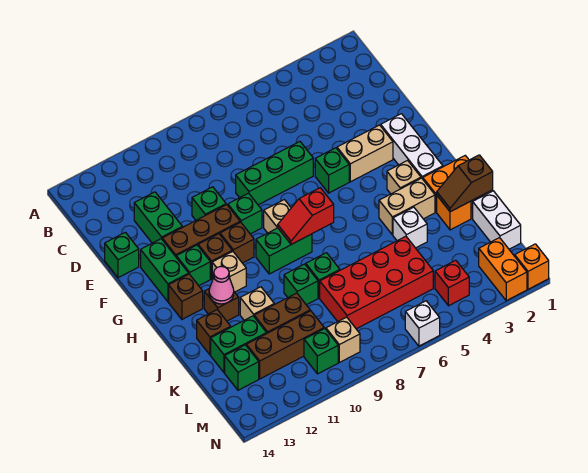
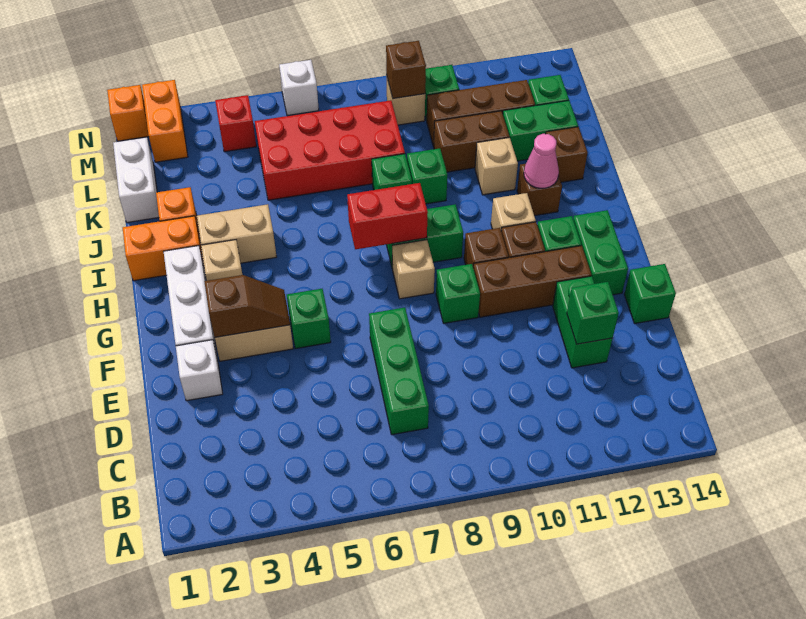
green brick E6:E8 level 1 -> green brick C7:E7 level 1
green brick E10 level 1 -> green brick D12 level 2
red slope H7:H8 level 2 top 7 -> red brick H7:H8 level 2
brown brick H13 level 1 -> brown brick M9 level 2
brown slope J1:J2 level 2 top 1 -> brown slope F3:F4 level 2 top 3
white brick J4 level 1 -> white brick E2 level 1

